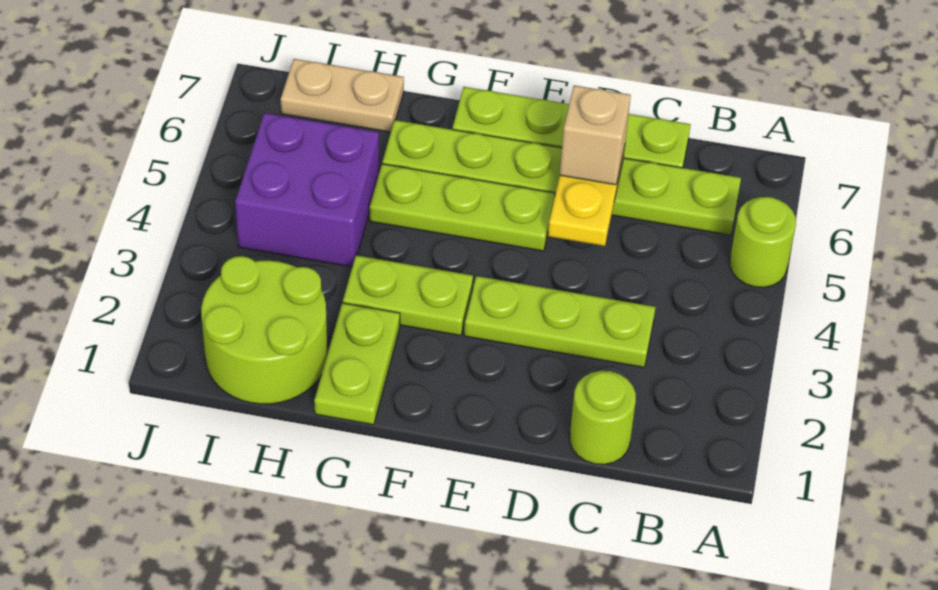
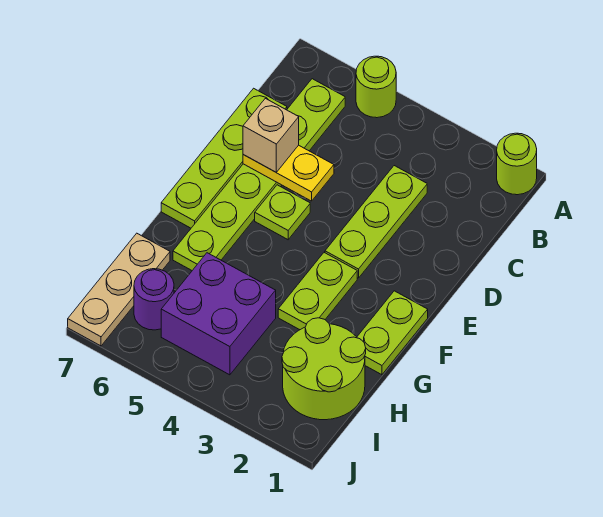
lime round brick C1 level 1 -> lime round brick A1 level 1
lime plate E5:G5 level 1 -> lime plate E5 level 1
lime plate G1:G2 level 1 -> lime plate F1:G1 level 1
tan plate H7:I7 level 1 -> tan plate H7:J7 level 1
none -> purple round brick I6 level 1

